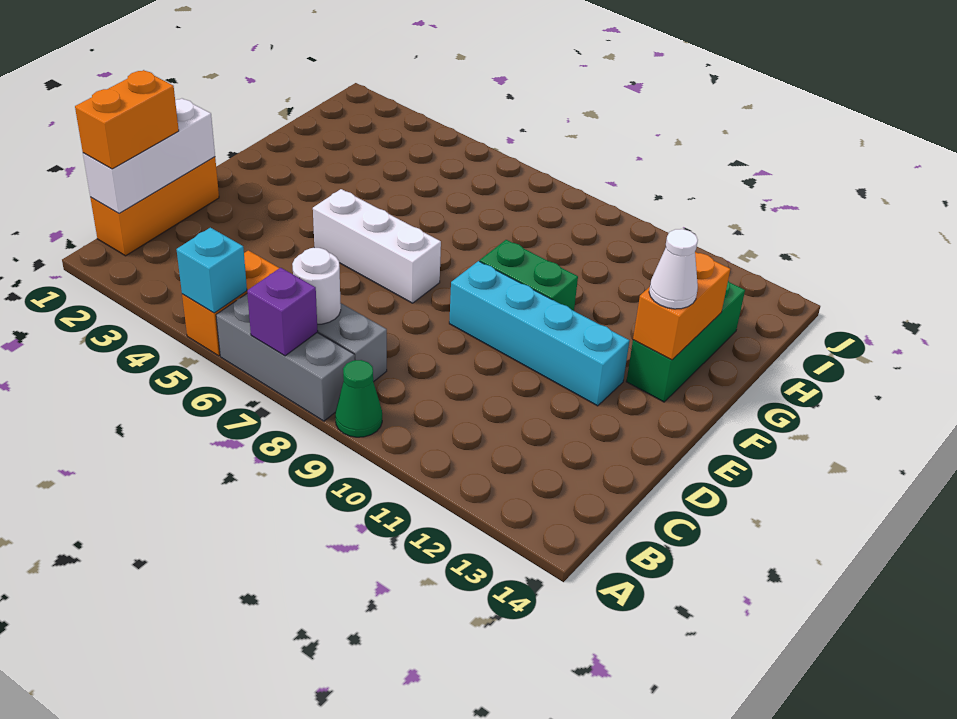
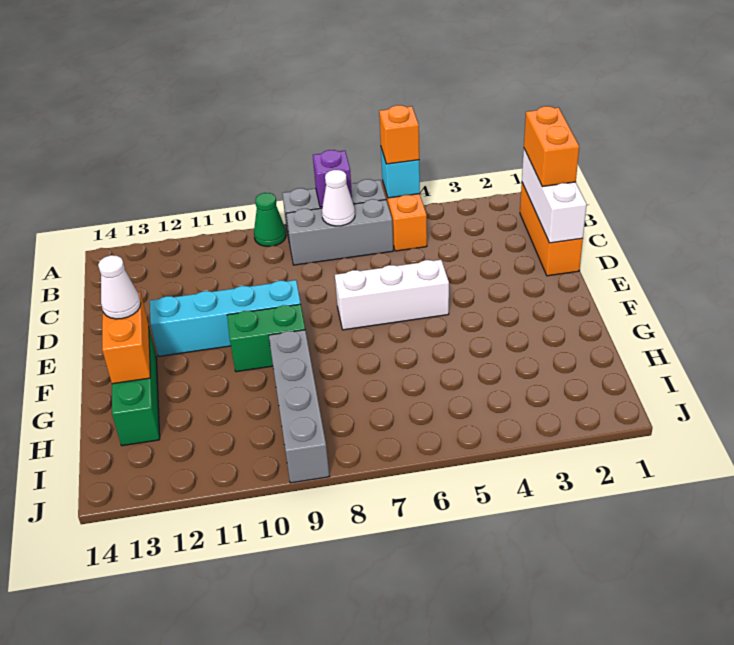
none -> orange brick A5 level 3
white round brick B7 level 2 -> white cone B7 level 2
none -> grey brick G9:J9 level 1

